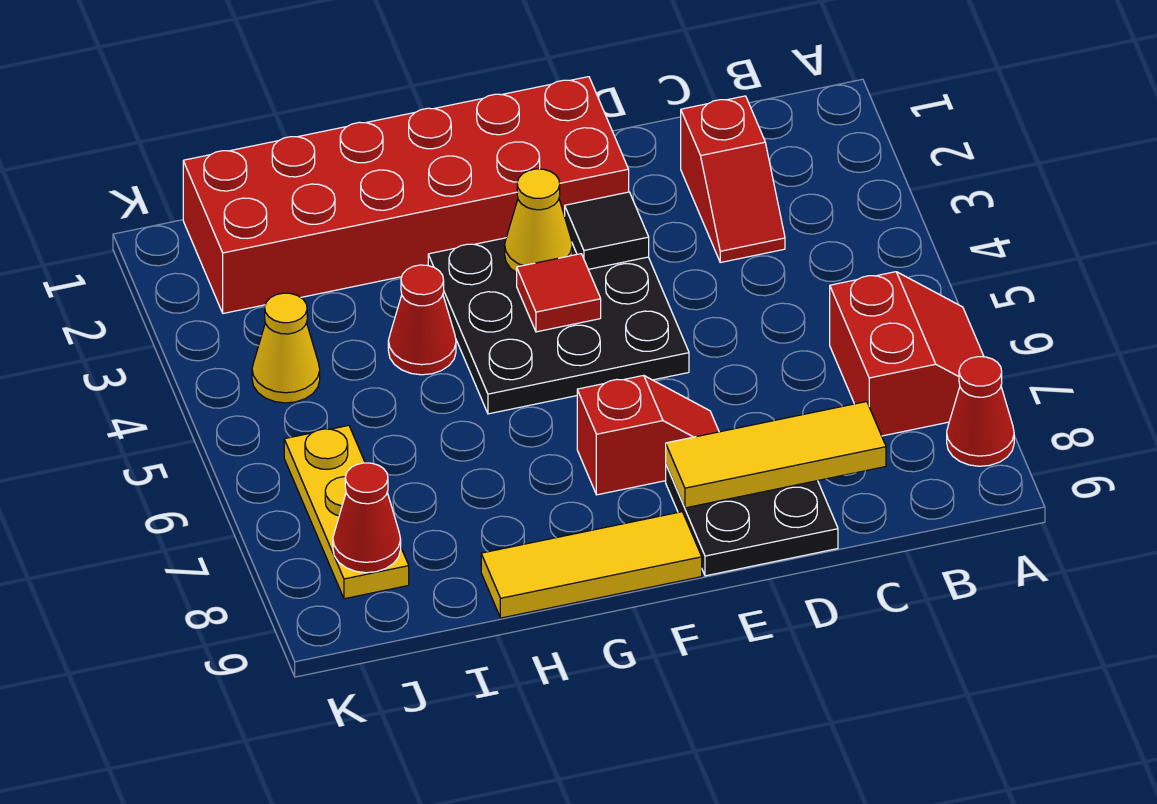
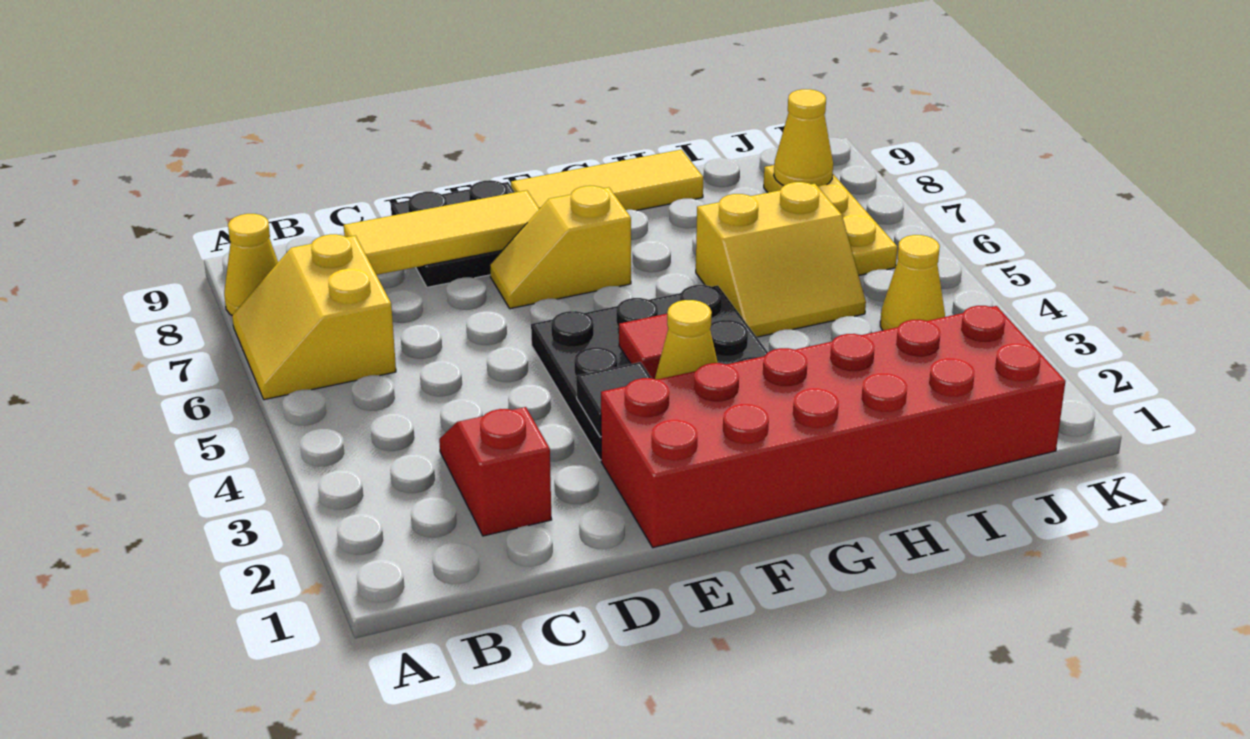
red slope A6:B7 level 1 top B -> yellow slope A6:B7 level 1 top B
red cone A8 level 1 -> yellow cone A8 level 1
red slope E7:F7 level 1 top F -> yellow slope E7:F7 level 1 top F
red cone H4 level 1 -> none
none -> yellow slope H5:I6 level 1 top 6
red cone J8 level 2 -> yellow cone J8 level 2

